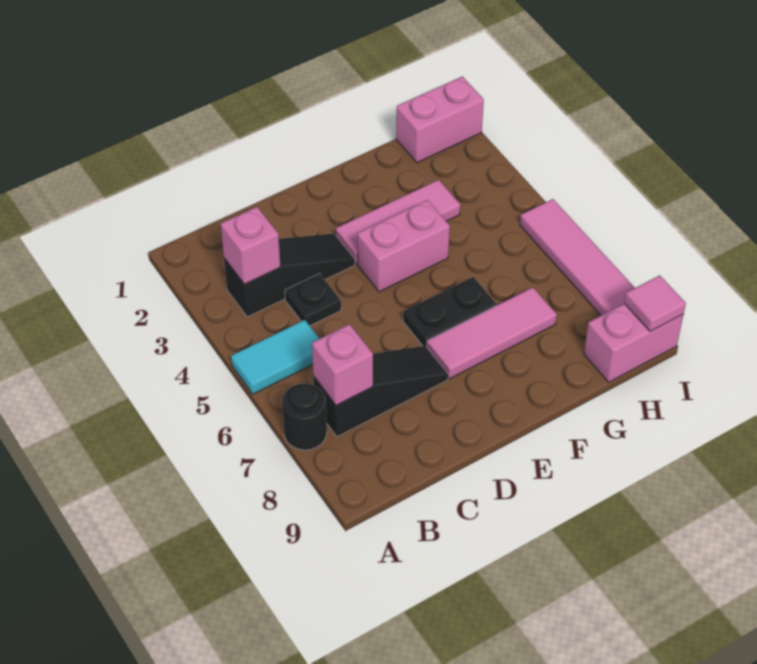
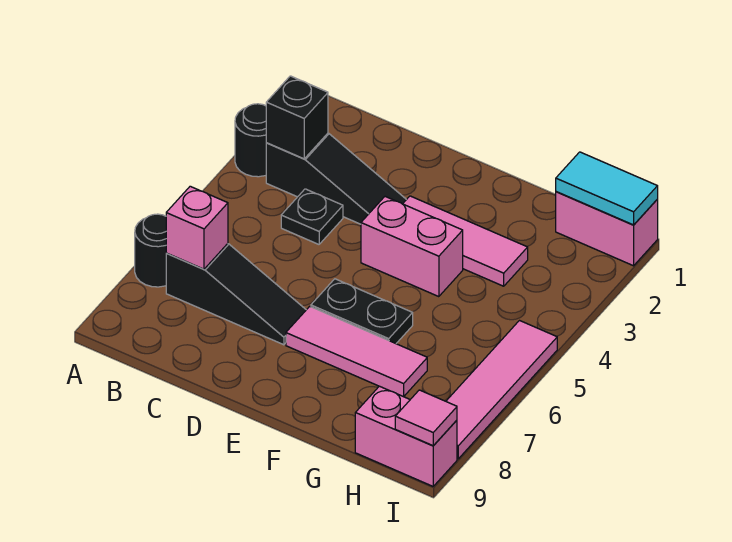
none -> black round brick A3 level 1
cyan tile A5:B5 level 1 -> cyan tile H1:I1 level 2
pink brick B3 level 2 -> black brick B3 level 2

